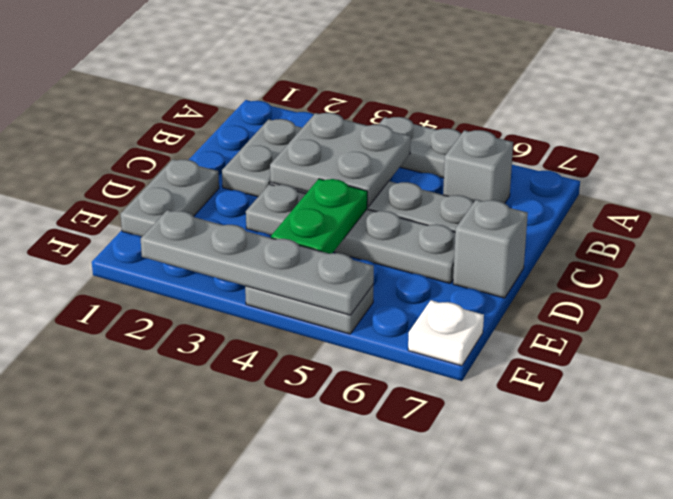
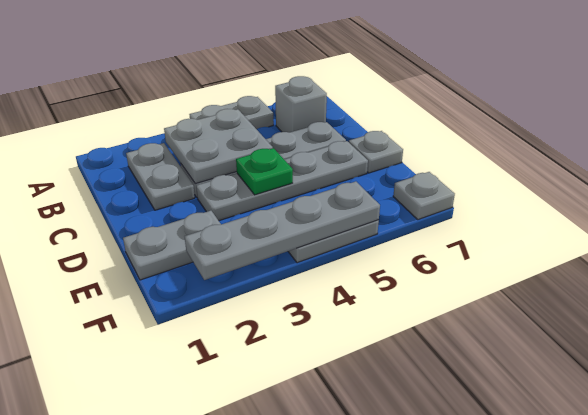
grey plate D1:E1 level 1 -> grey plate E1:E2 level 1
green plate D4:E4 level 2 -> green plate D4 level 2
grey brick D7 level 1 -> grey plate D7 level 1
white plate F7 level 1 -> grey plate F7 level 1

